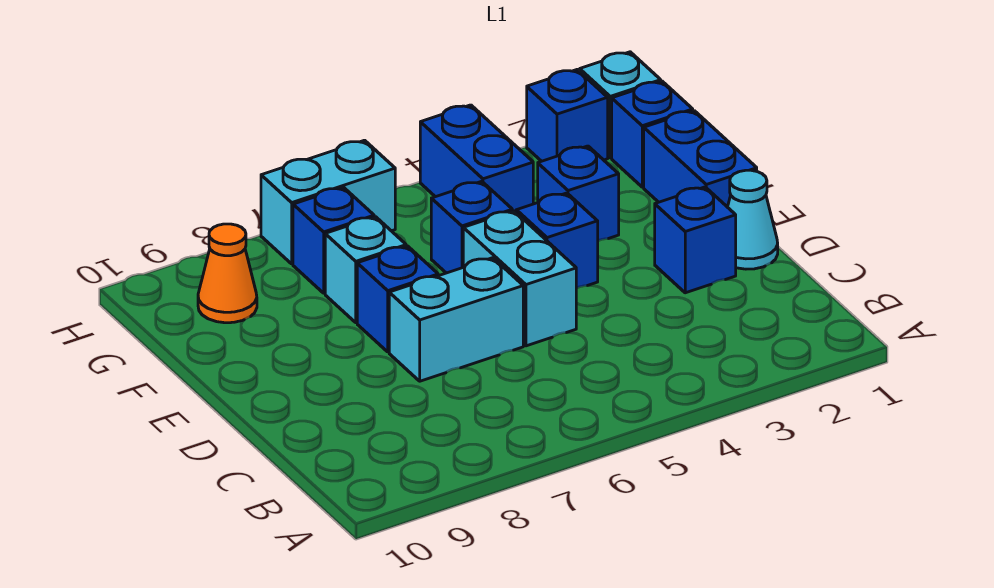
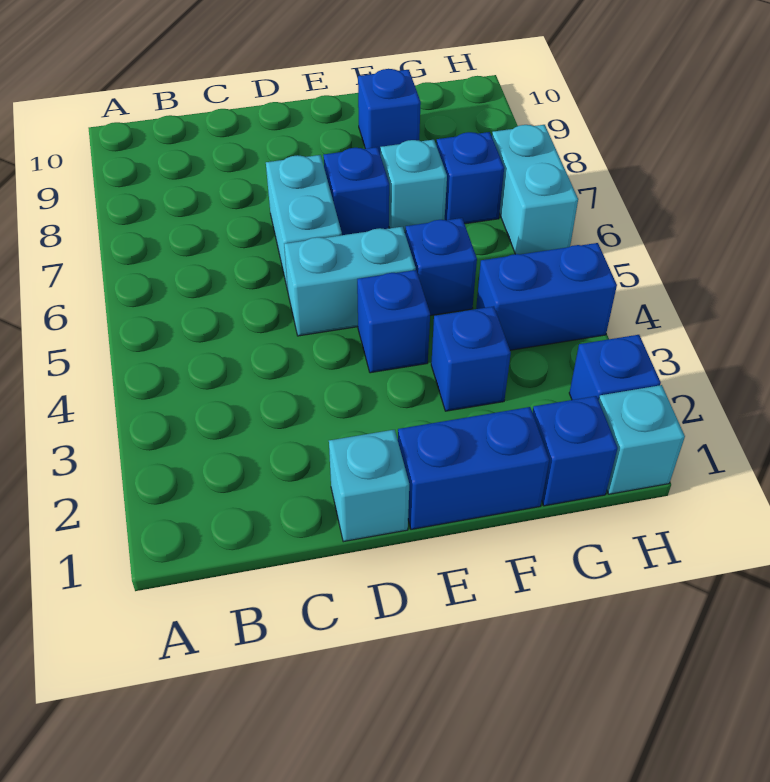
cyan cone D1 level 1 -> cyan brick D1 level 1
blue brick D2 level 1 -> blue brick F9 level 1
orange cone G9 level 1 -> none

